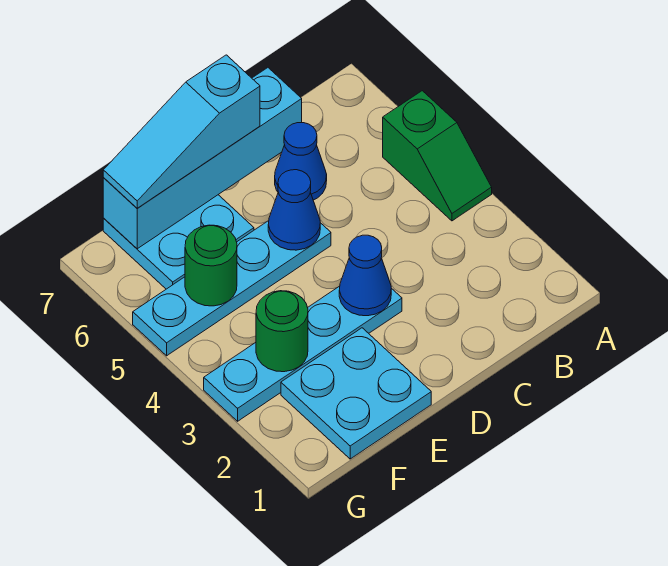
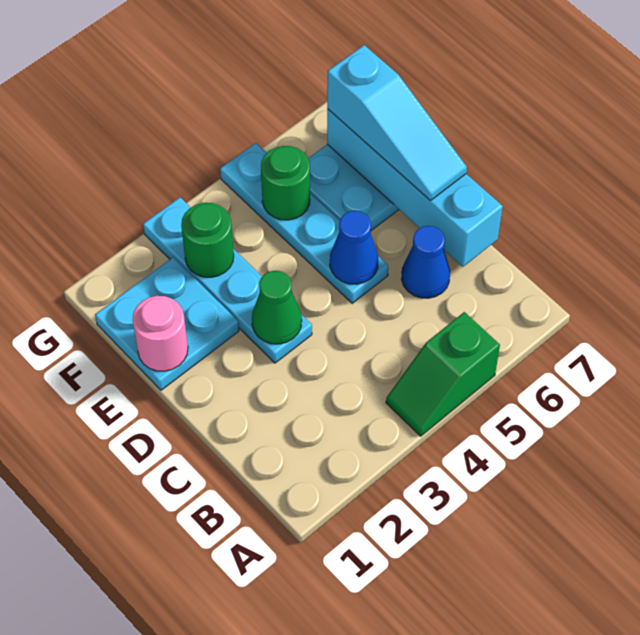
blue cone D3 level 2 -> green cone D3 level 2
cyan slope D7:F7 level 3 top D -> cyan slope D7:F7 level 3 top F
none -> pink round brick E1 level 2

